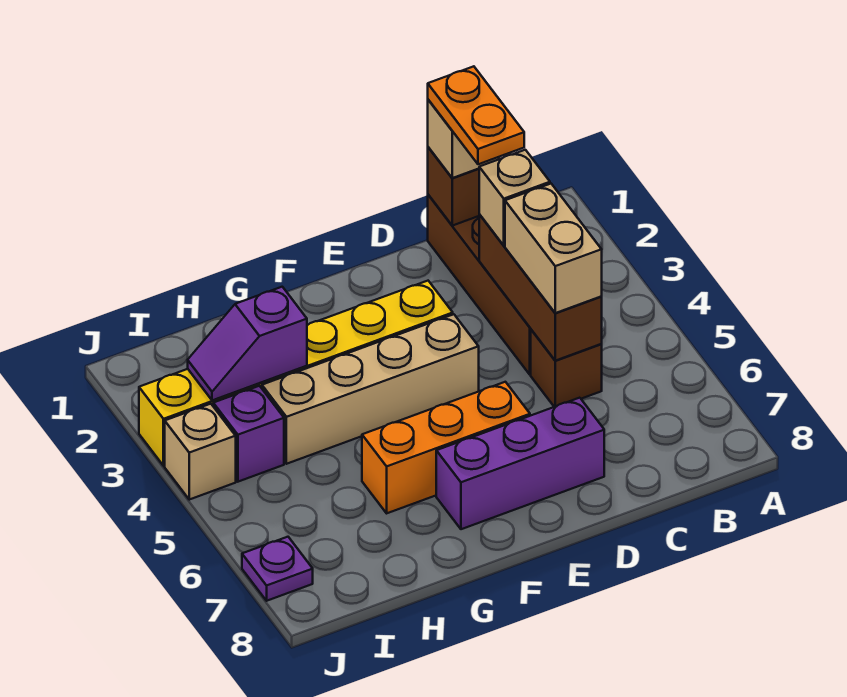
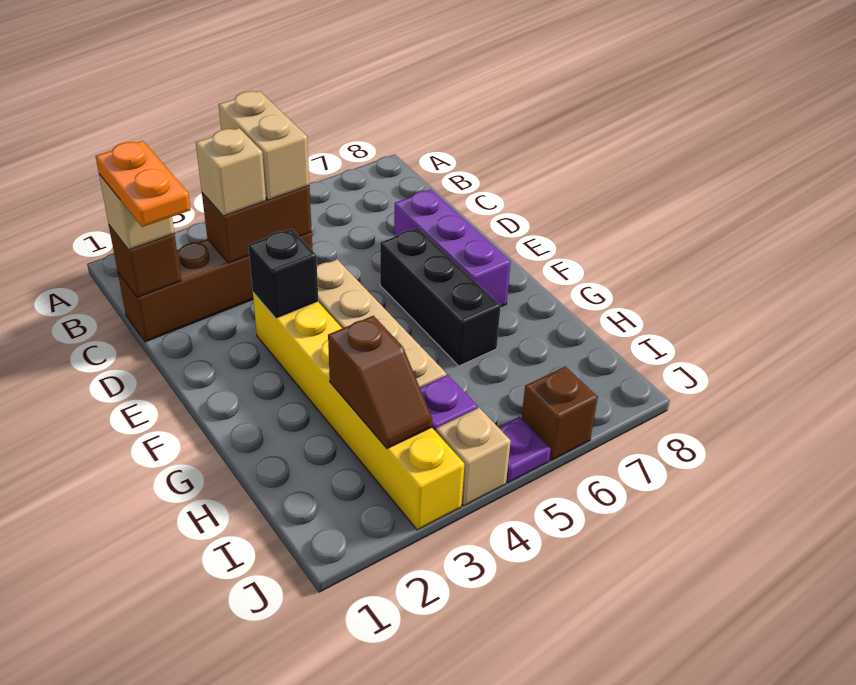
orange plate C1:C2 level 4 -> orange plate C1:D1 level 4
brown brick C3:C5 level 2 -> brown brick C3:C4 level 2
tan brick C4:C5 level 3 -> tan brick B4:C4 level 3
brown brick C5 level 1 -> brown brick J6 level 1
none -> black brick E3 level 2
orange brick E6:G6 level 1 -> black brick E6:G6 level 1
purple slope H3:I3 level 2 top H -> brown slope H3:I3 level 2 top H
purple plate J7 level 1 -> purple plate J5 level 1

